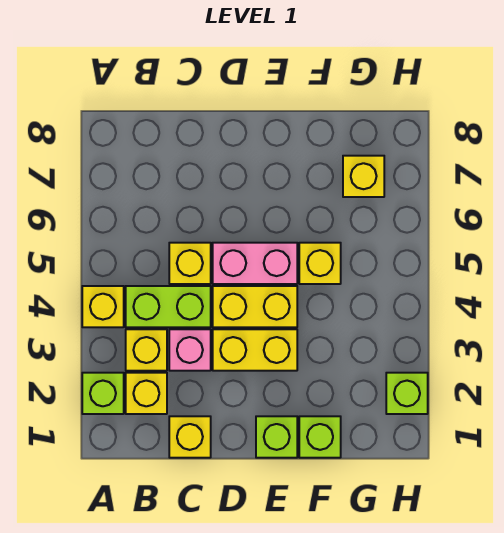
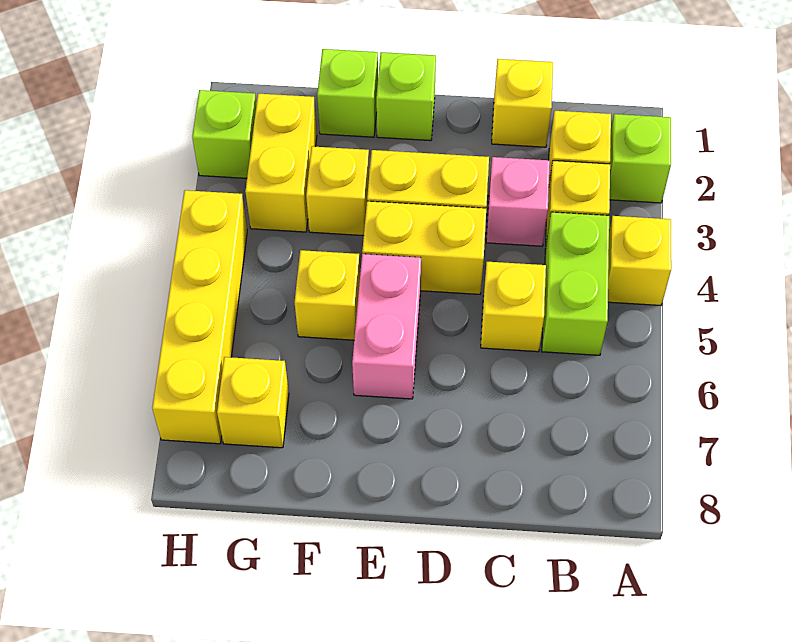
lime brick B4:C4 level 1 -> lime brick B4:B5 level 1
pink brick D5:E5 level 1 -> pink brick E5:E6 level 1
none -> yellow brick F3 level 1
none -> yellow brick G2:G3 level 1
none -> yellow brick H4:H7 level 1

